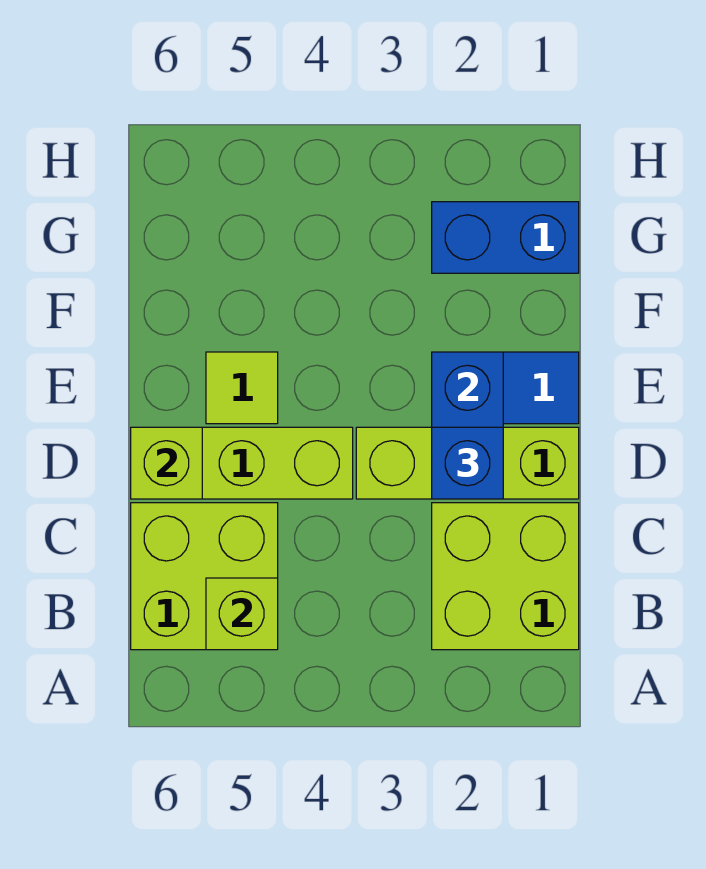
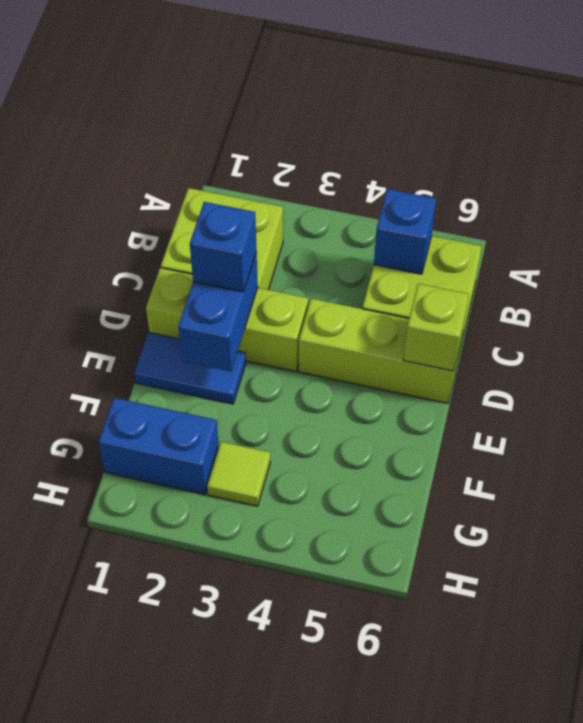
lime brick B5 level 2 -> blue brick B5 level 2
lime tile E5 level 1 -> lime tile G3 level 1

